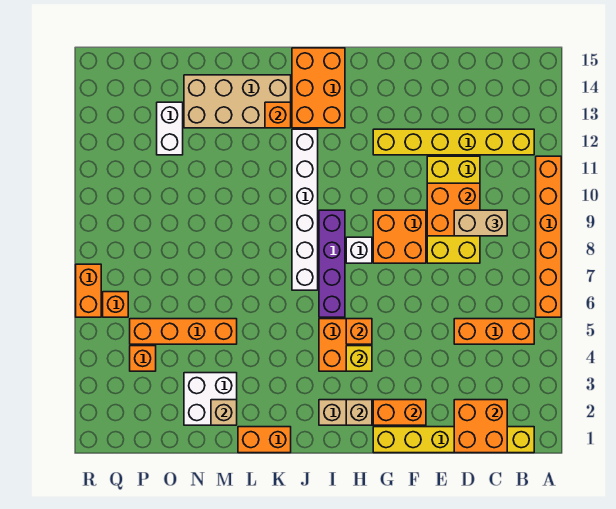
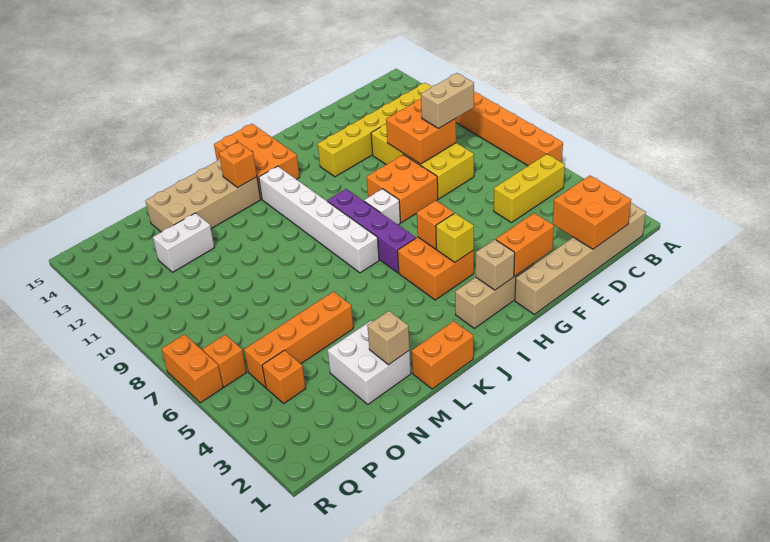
yellow brick B1:G1 level 1 -> tan brick B1:G1 level 1
orange brick B5:D5 level 1 -> yellow brick B5:D5 level 1
white brick O12:O13 level 1 -> white brick N12:O12 level 1

